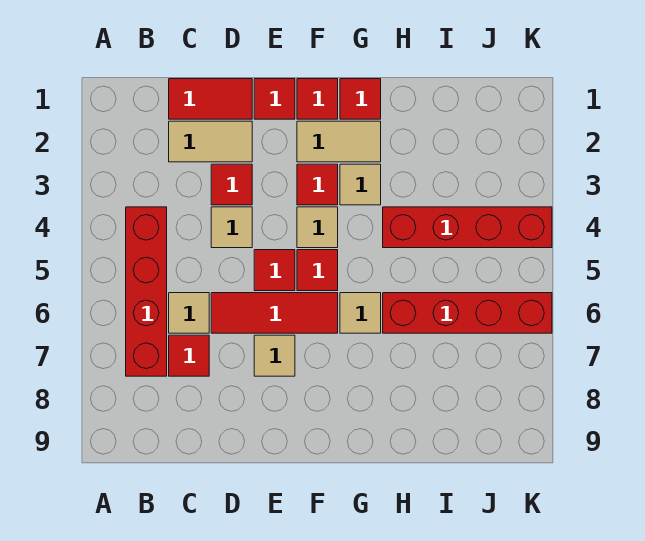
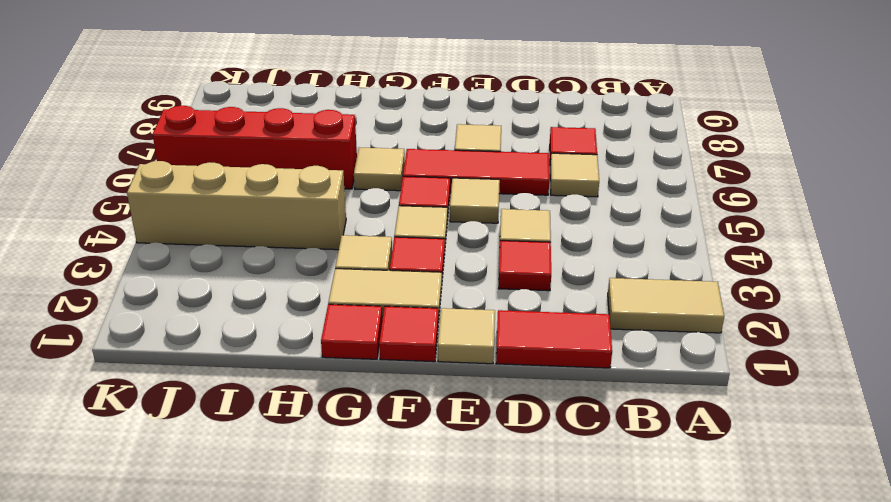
red brick B4:B7 level 1 -> none
tan tile C2:D2 level 1 -> tan tile A2:B2 level 1
red tile E1 level 1 -> tan tile E1 level 1
red tile E5 level 1 -> tan tile E5 level 1
red brick H4:K4 level 1 -> tan brick H4:K4 level 1

